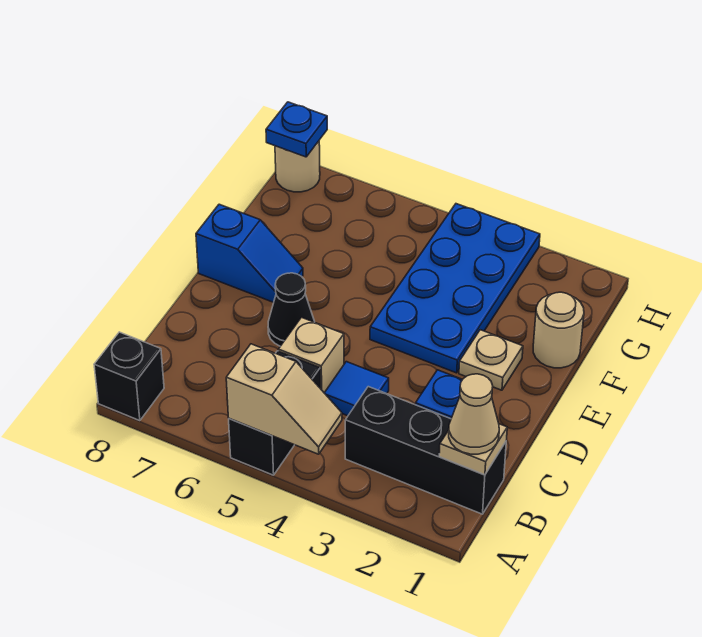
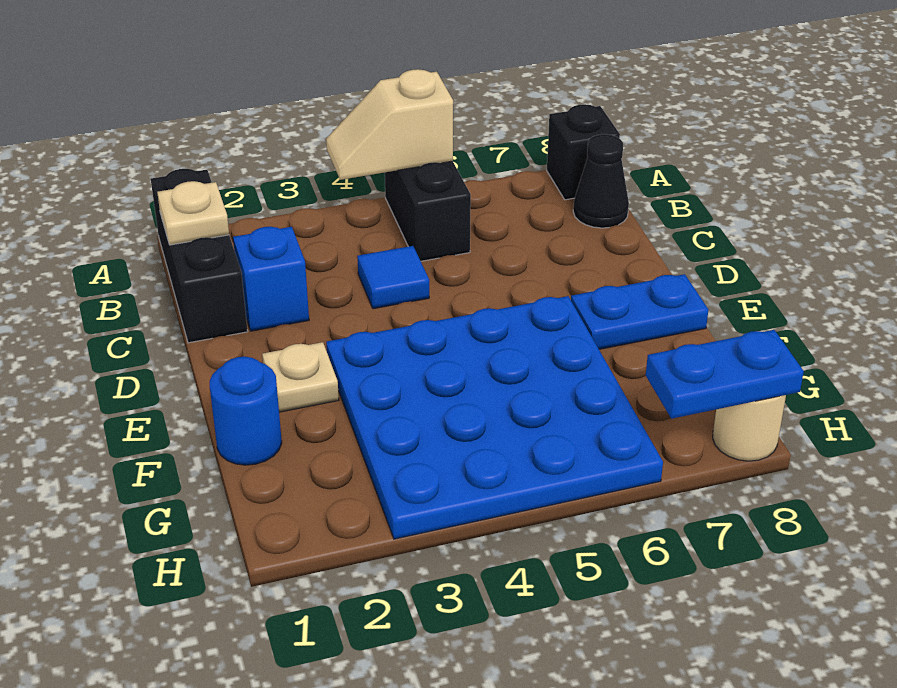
black brick B1:B3 level 1 -> black brick A1:C1 level 1
tan cone B1 level 3 -> none
tan brick C5 level 1 -> none
black cone D6 level 1 -> black cone B8 level 1
blue plate E3:H4 level 1 -> blue plate E3:H6 level 1
blue slope E7:E8 level 1 top 8 -> blue plate E7:E8 level 1
tan round brick F1 level 1 -> blue round brick F1 level 1
blue plate H8 level 2 -> blue plate H7:H8 level 2

